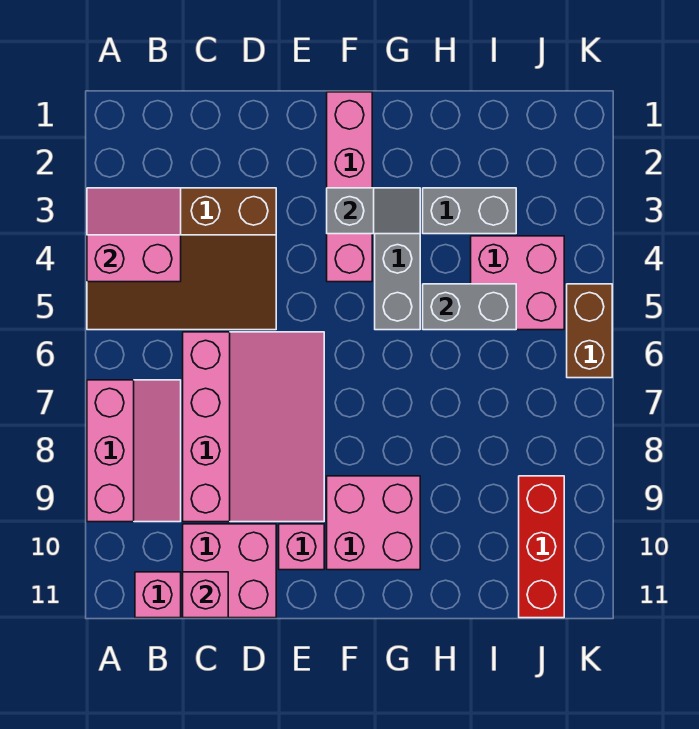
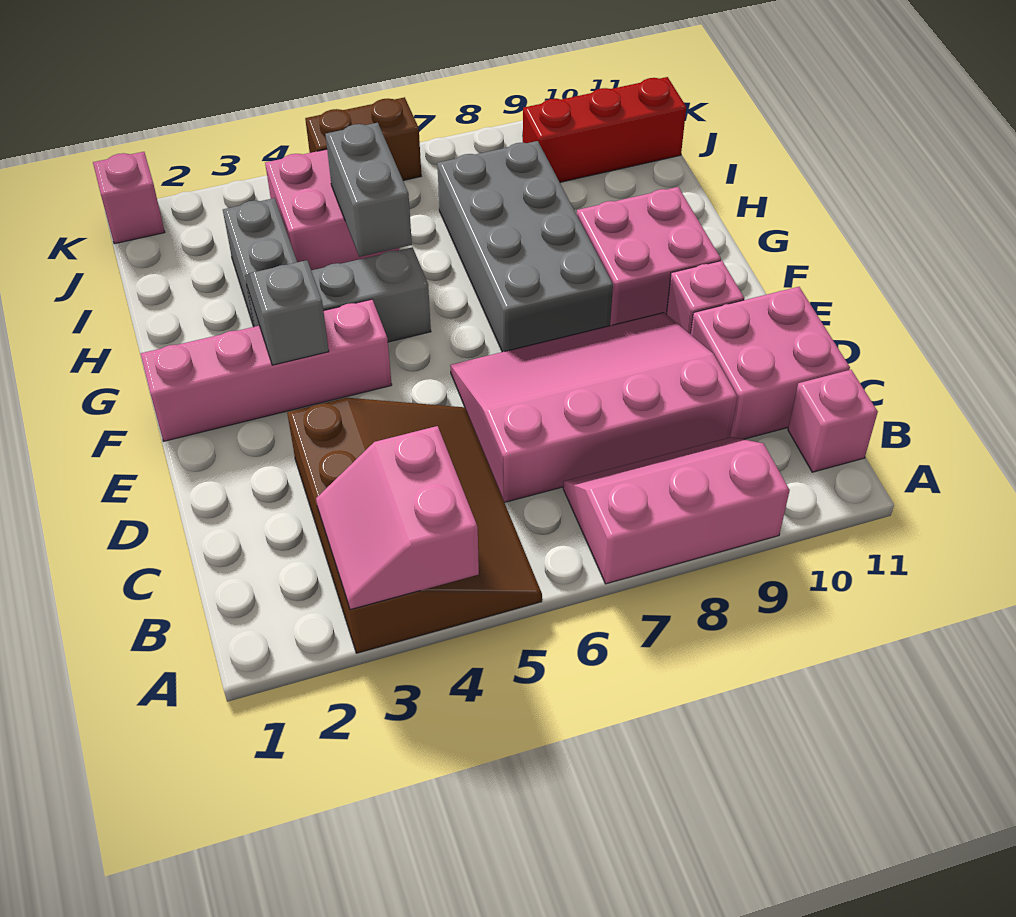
pink brick C11 level 2 -> pink brick K1 level 1
none -> grey brick F7:I8 level 1

